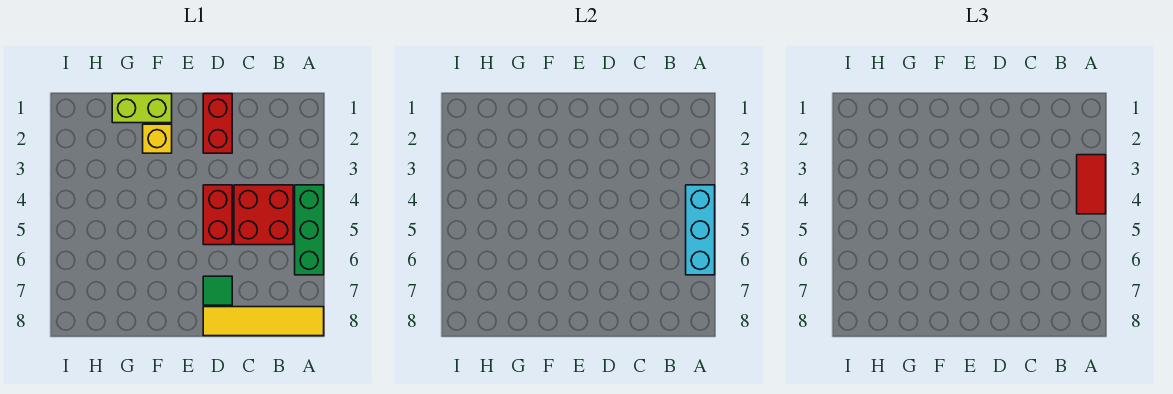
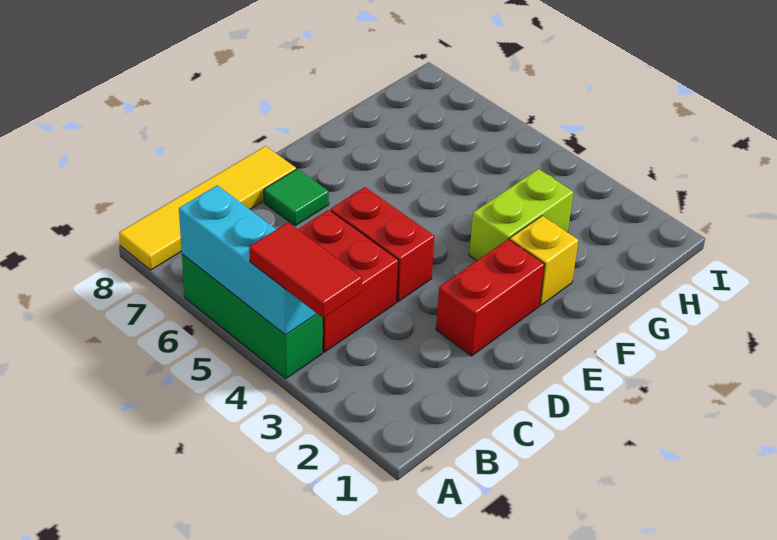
red brick D1:D2 level 1 -> red brick D2:E2 level 1
lime brick F1:G1 level 1 -> lime brick F3:G3 level 1

